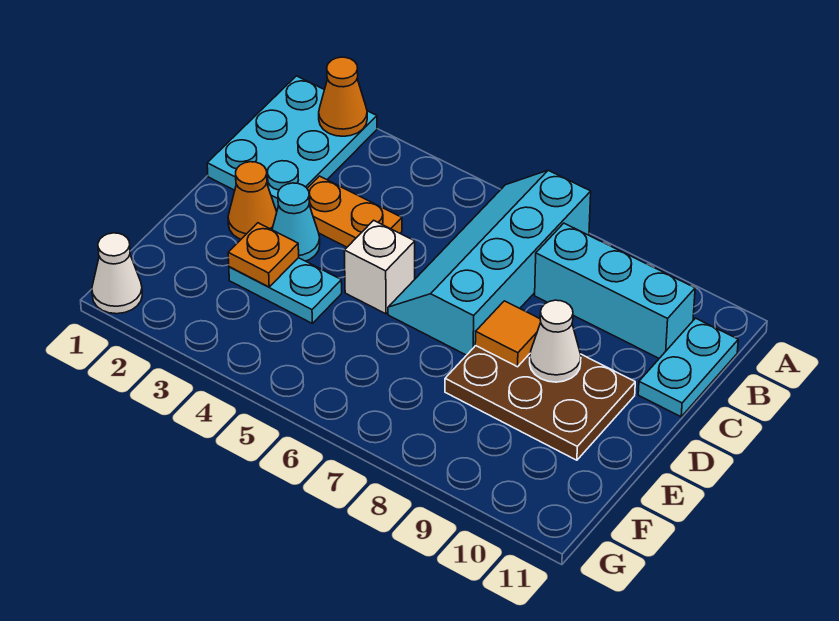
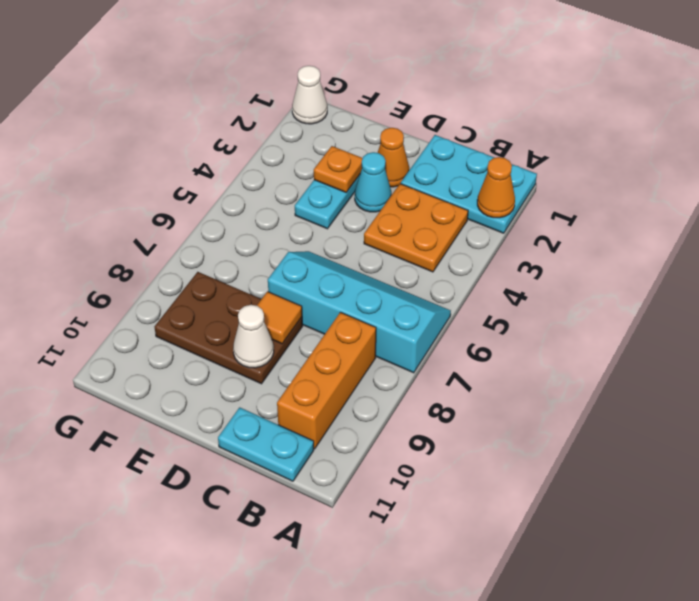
cyan brick B8:B10 level 1 -> orange brick B8:B10 level 1
orange plate C3:C4 level 1 -> orange plate B3:C4 level 1
white brick D5 level 1 -> none
brown plate D8:E10 level 1 -> brown plate D8:F9 level 1

